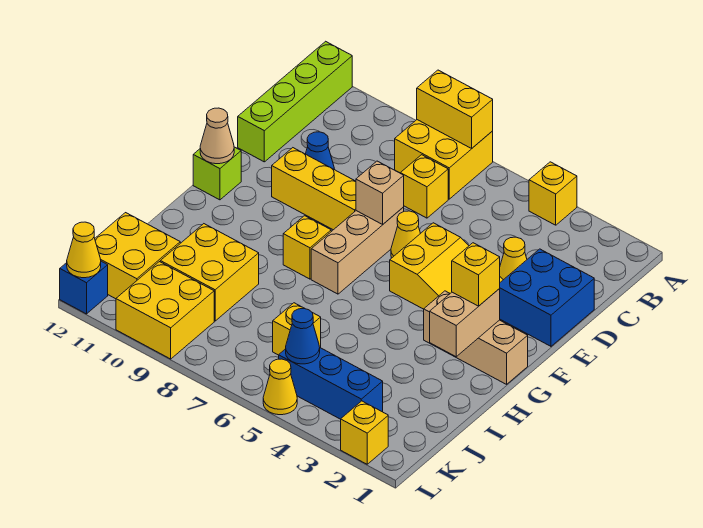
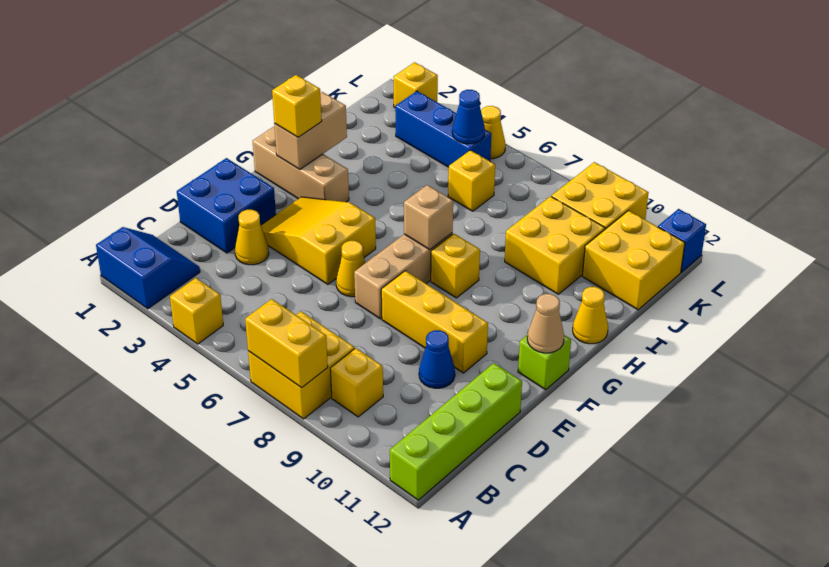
none -> blue slope A1:B2 level 1 top A
yellow brick C7 level 1 -> yellow brick B9 level 1
tan brick E7 level 2 -> tan brick G7 level 2
yellow cone L12 level 2 -> yellow cone H12 level 1

